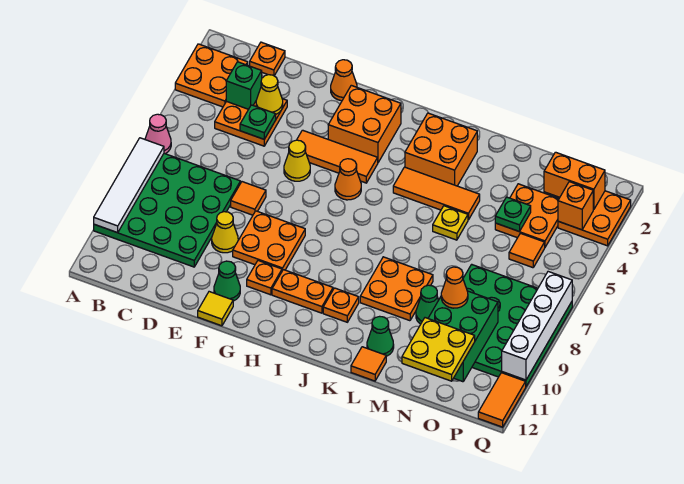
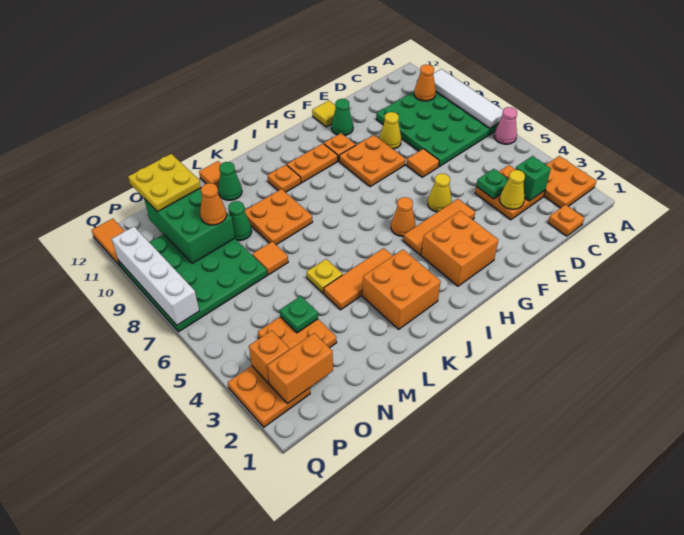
orange cone F1 level 1 -> orange cone B10 level 2
orange tile O5 level 1 -> orange tile M7 level 1

